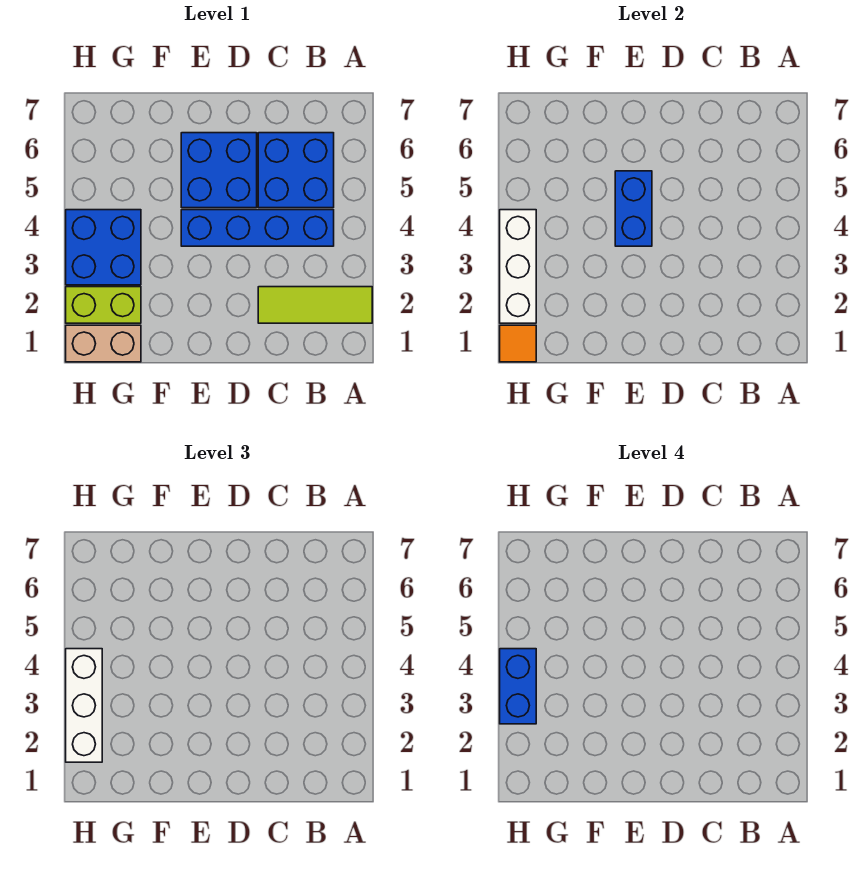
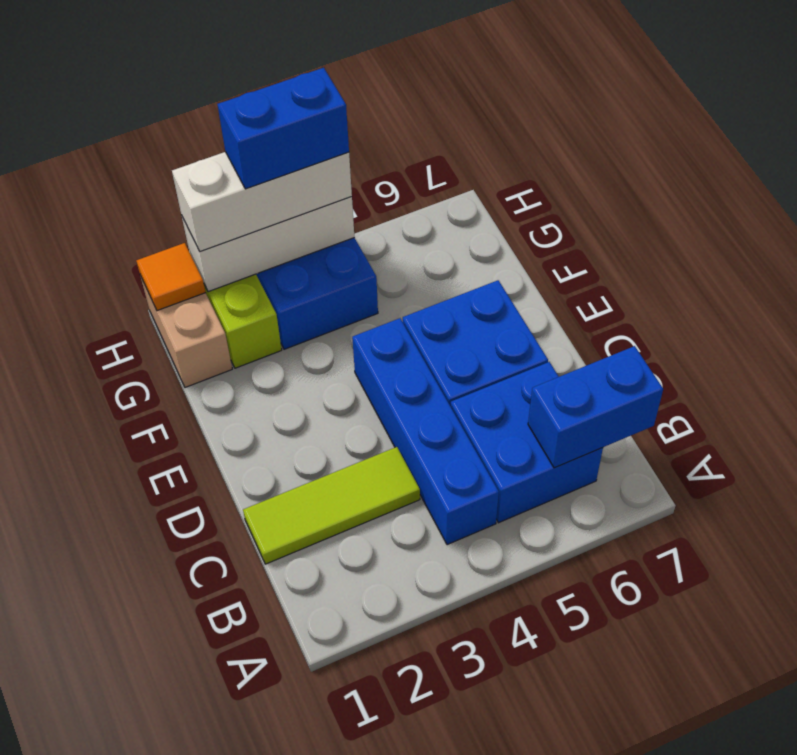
lime tile A2:C2 level 1 -> lime tile C1:C3 level 1
blue brick E4:E5 level 2 -> blue brick B6:B7 level 2

